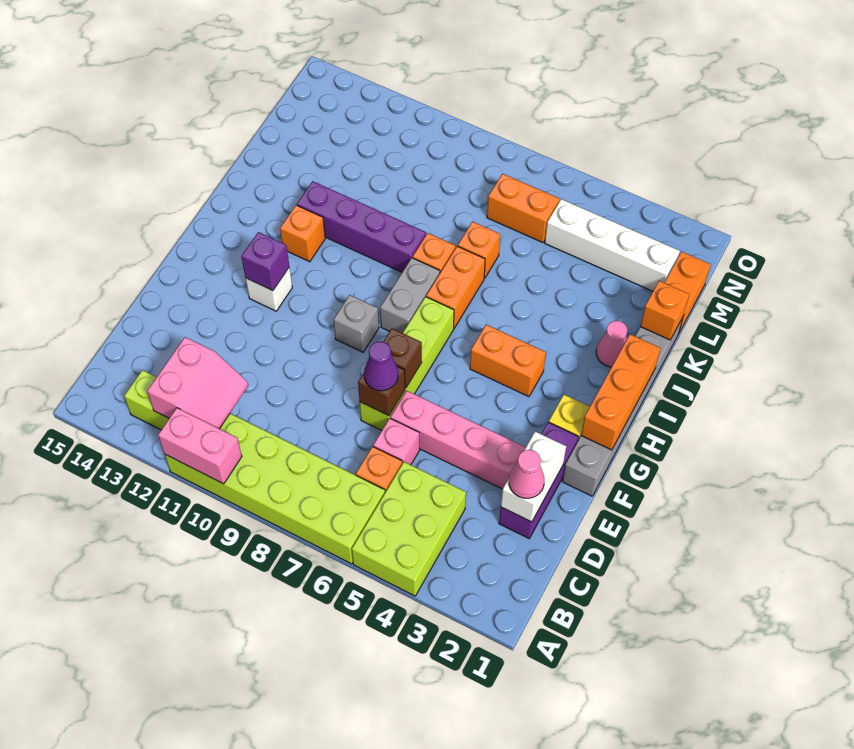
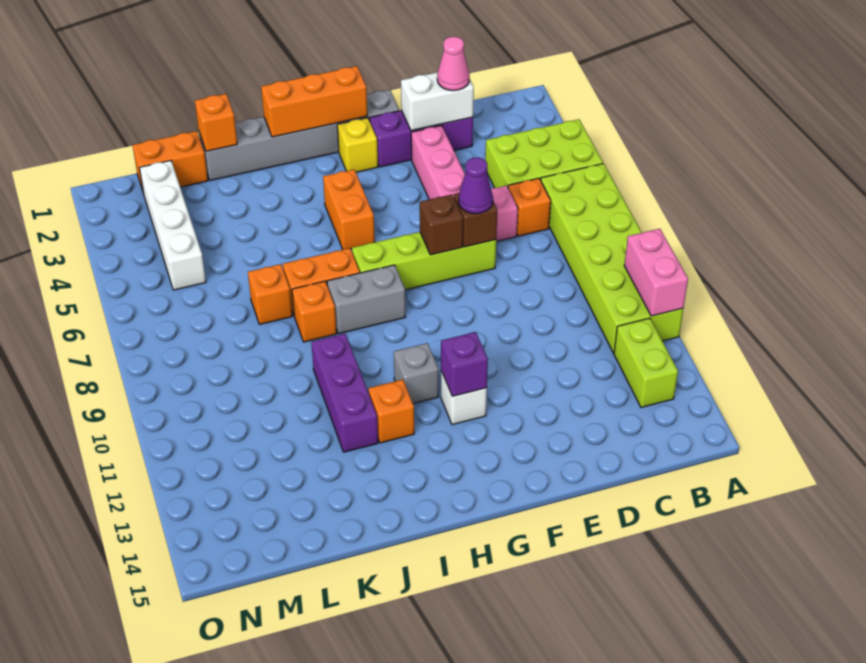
pink slope B11:C12 level 2 top 12 -> none
grey brick G9 level 1 -> grey brick H11 level 1
pink cone J2 level 1 -> none
purple brick J9:J12 level 1 -> purple brick J10:J12 level 1
orange brick M6:M7 level 1 -> none

